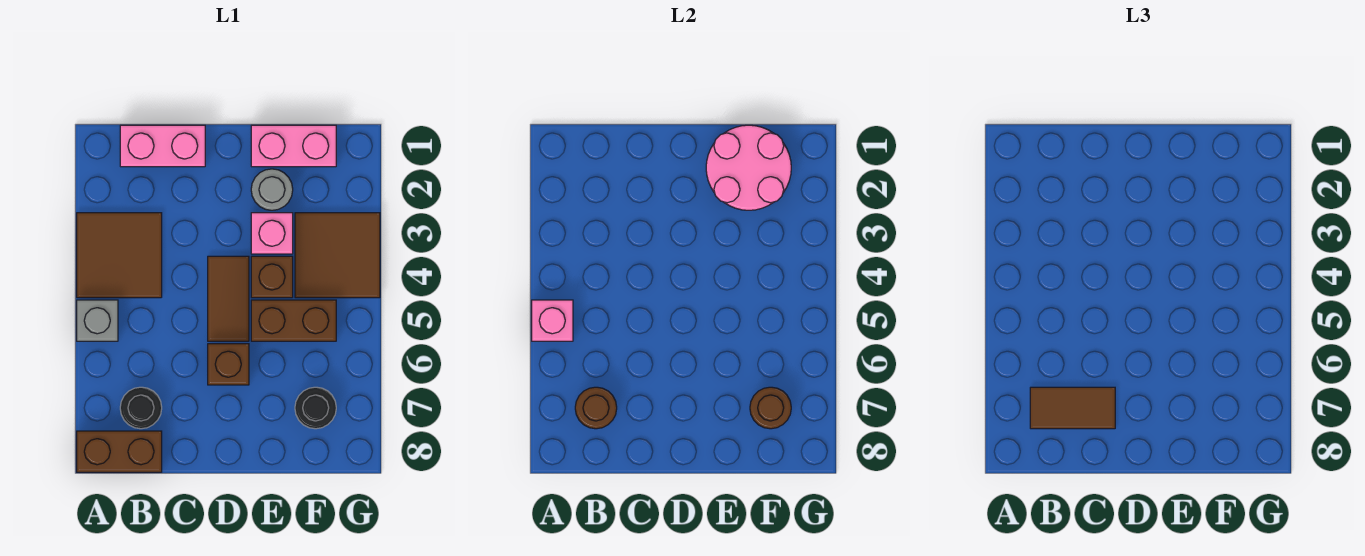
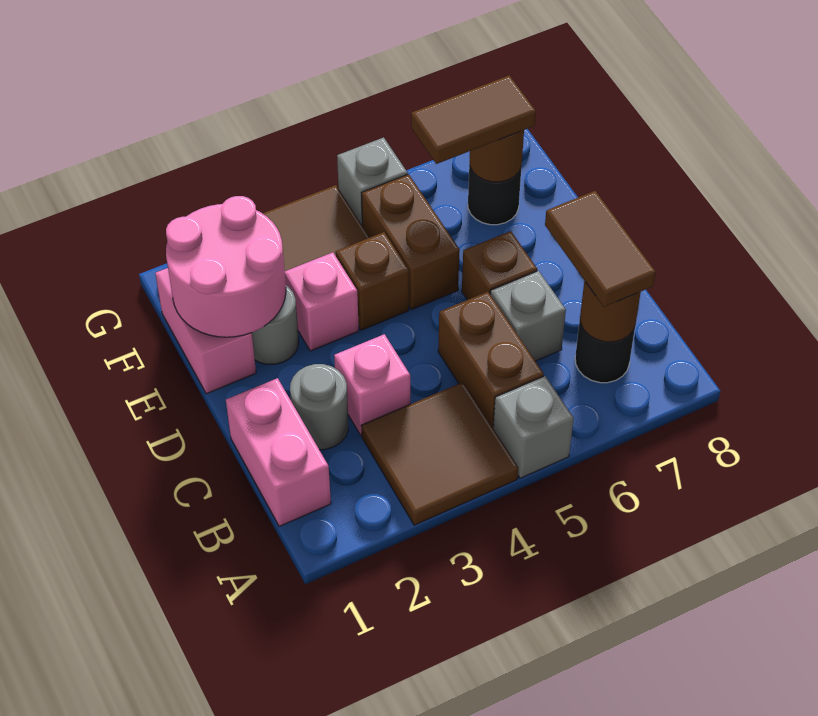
pink brick A5 level 2 -> pink brick C3 level 1
brown brick A8:B8 level 1 -> brown brick B5:C5 level 1
none -> grey round brick C2 level 1
none -> grey brick C6 level 1
brown tile D4:D5 level 1 -> brown tile F6:F7 level 3
none -> grey brick G5 level 1

